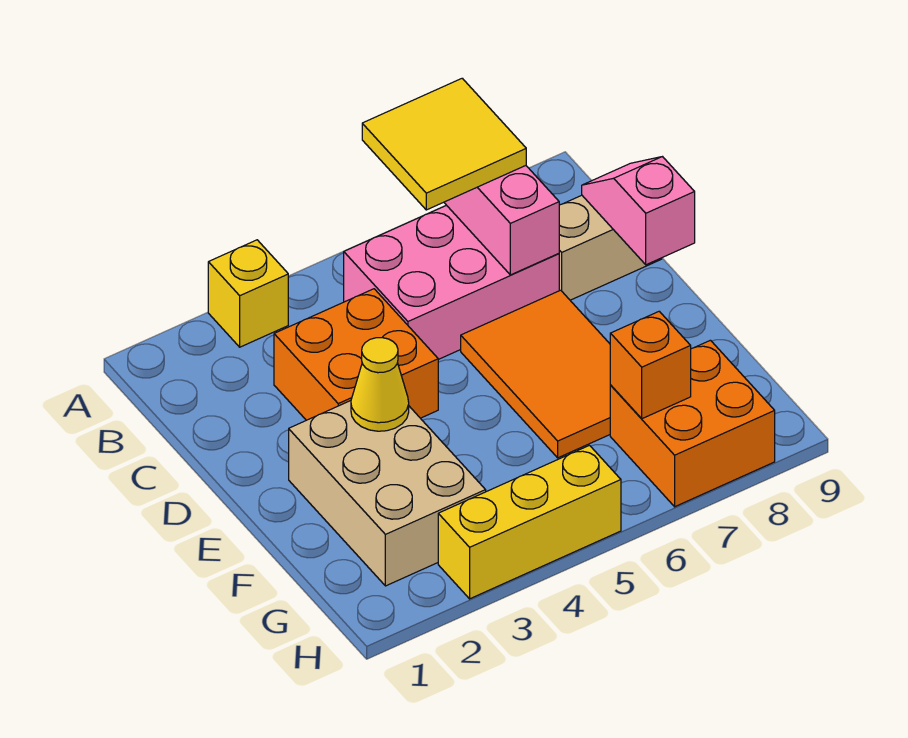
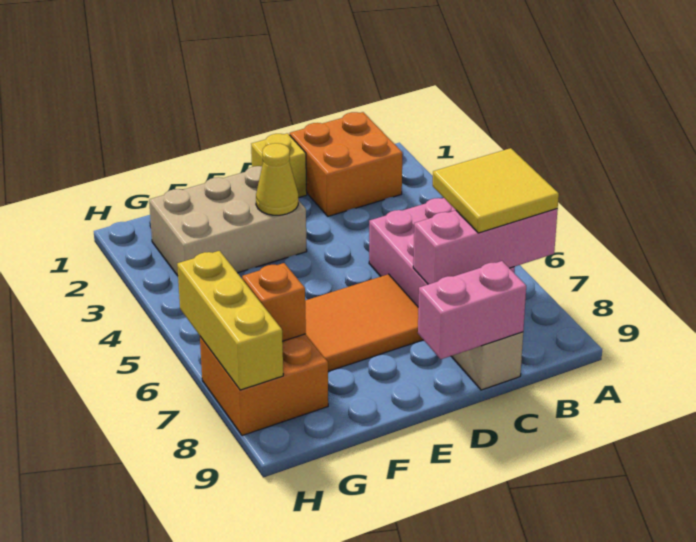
yellow brick A3 level 1 -> yellow brick D1 level 1
orange brick C3:D4 level 1 -> orange brick B1:C2 level 1
pink slope C9:D9 level 2 top D -> pink brick C9:D9 level 2
yellow brick H3:H5 level 1 -> yellow brick H6:H8 level 2

